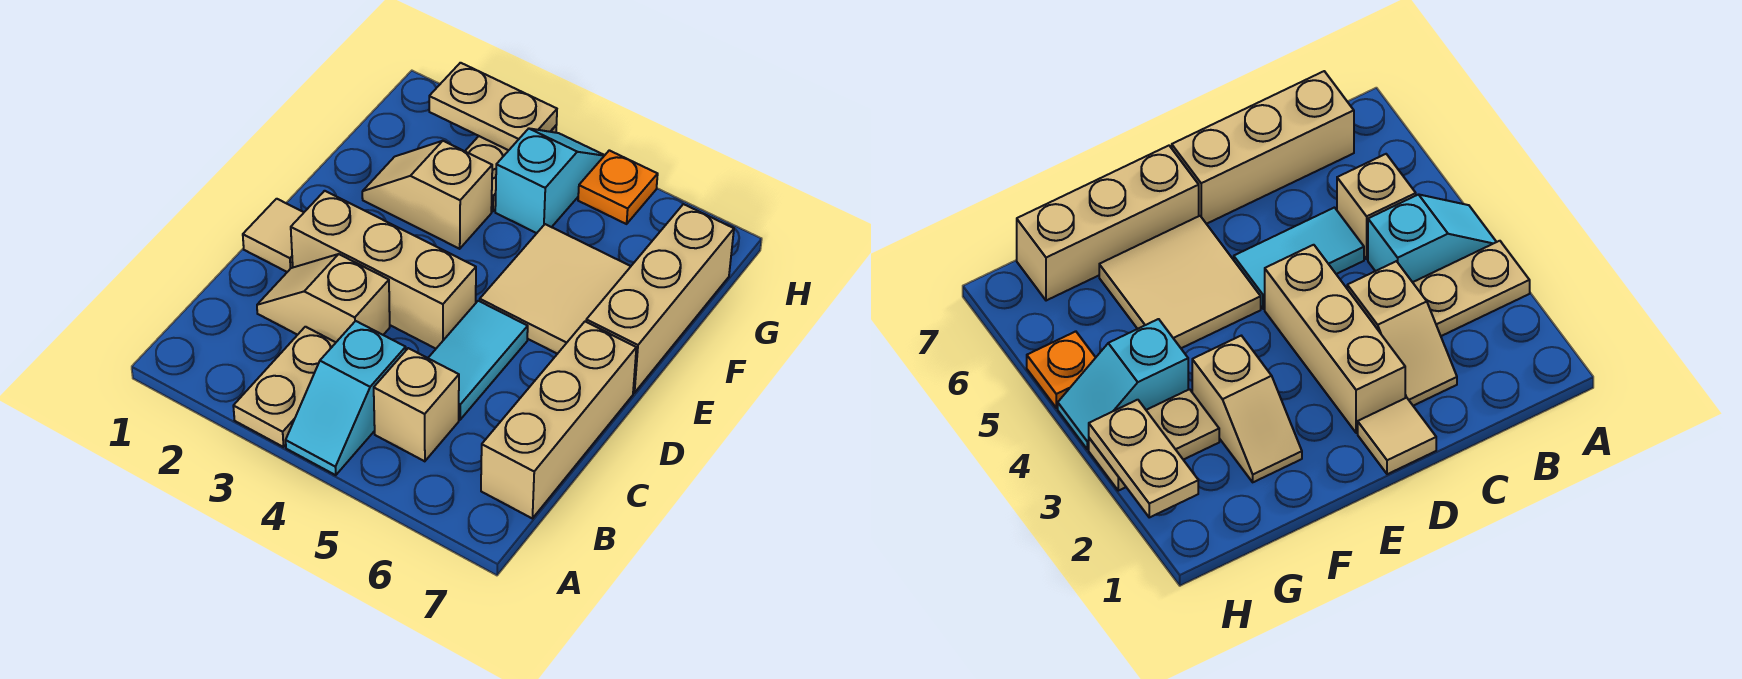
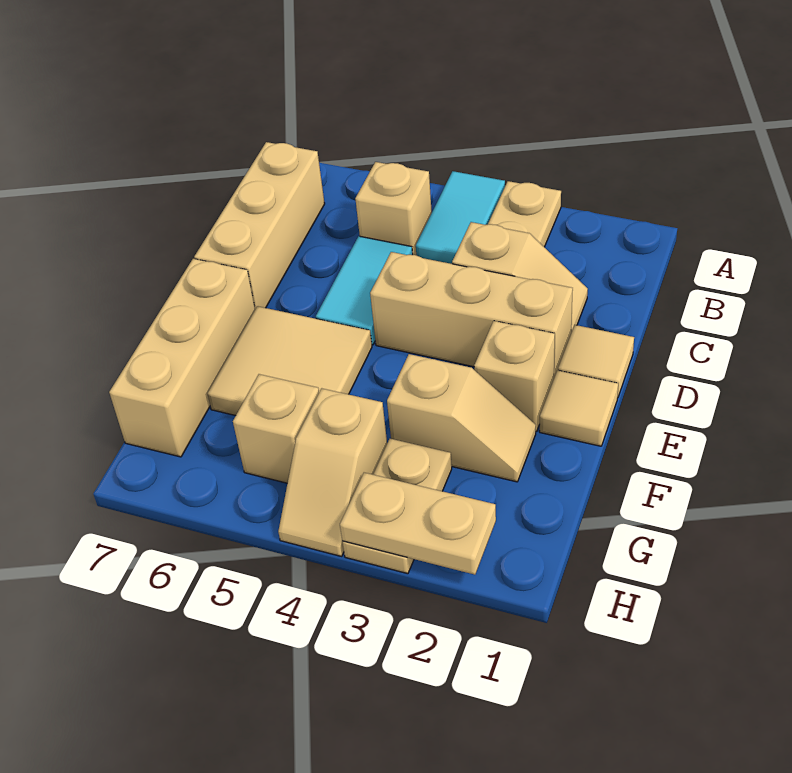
cyan slope A4:B4 level 1 top B -> cyan tile A4:B4 level 1
none -> tan tile E1 level 1
none -> tan brick E2 level 1
cyan slope G4:H4 level 1 top G -> tan slope G4:H4 level 1 top G
none -> tan brick G5 level 1
orange plate H5 level 1 -> none

